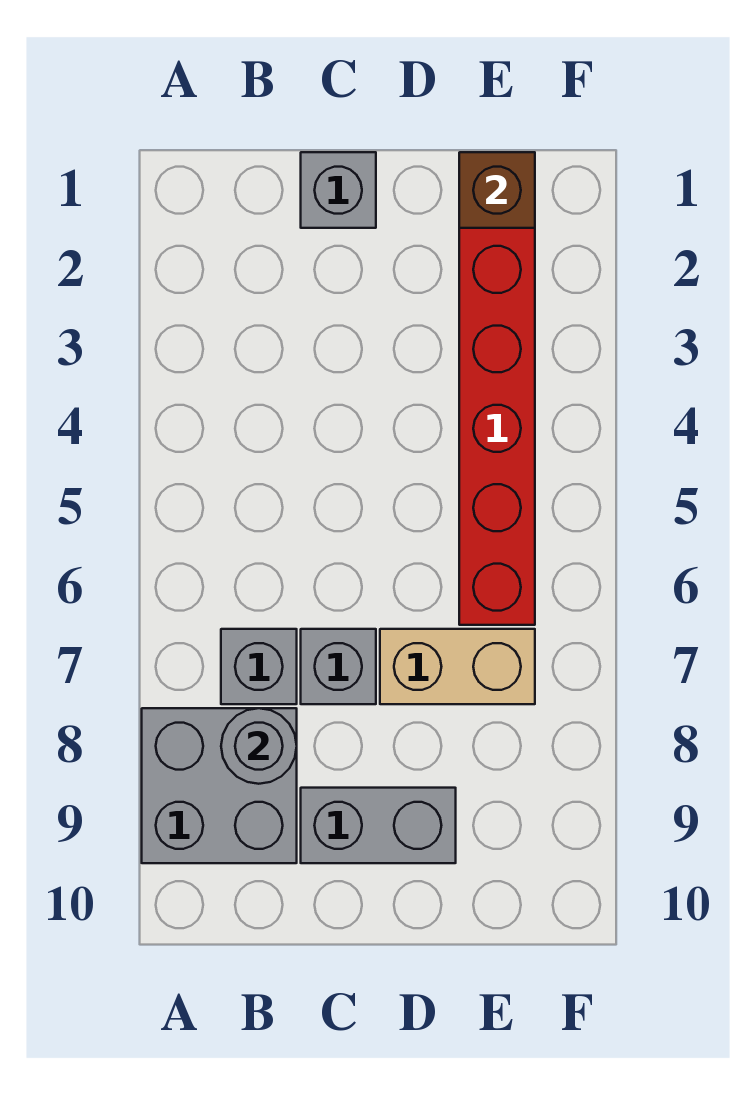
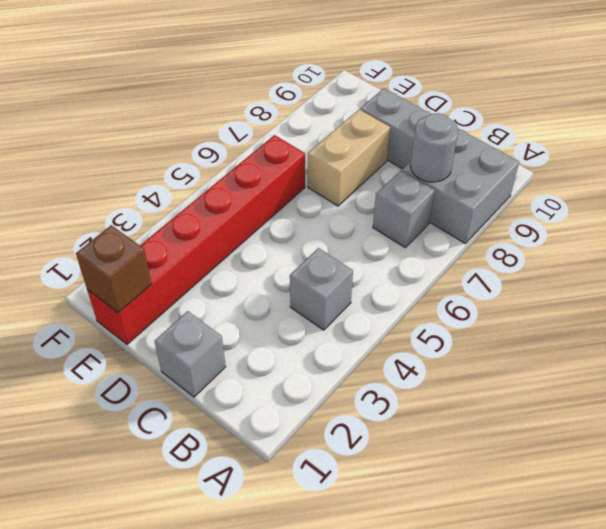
grey brick C7 level 1 -> grey brick B4 level 1
tan brick D7:E7 level 1 -> tan brick D7:D8 level 1

